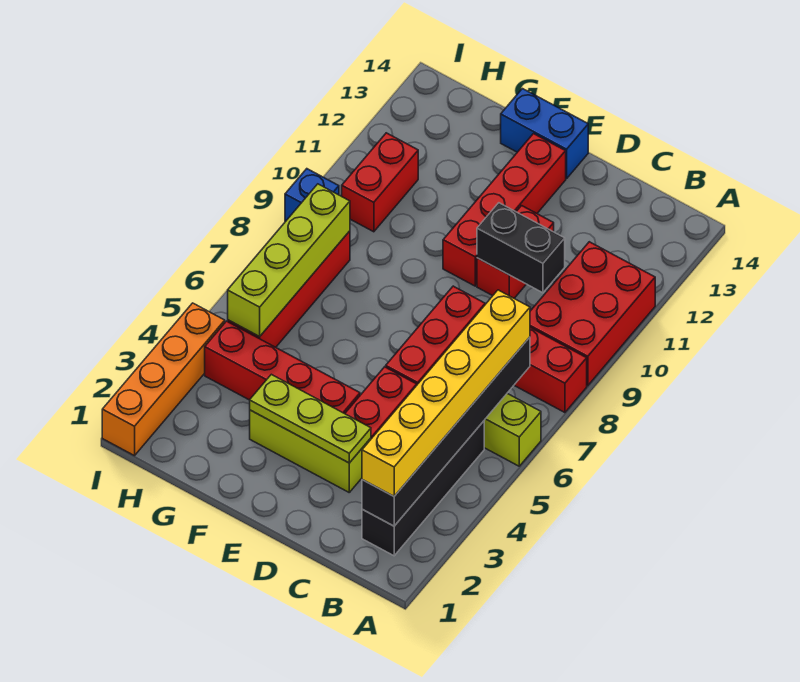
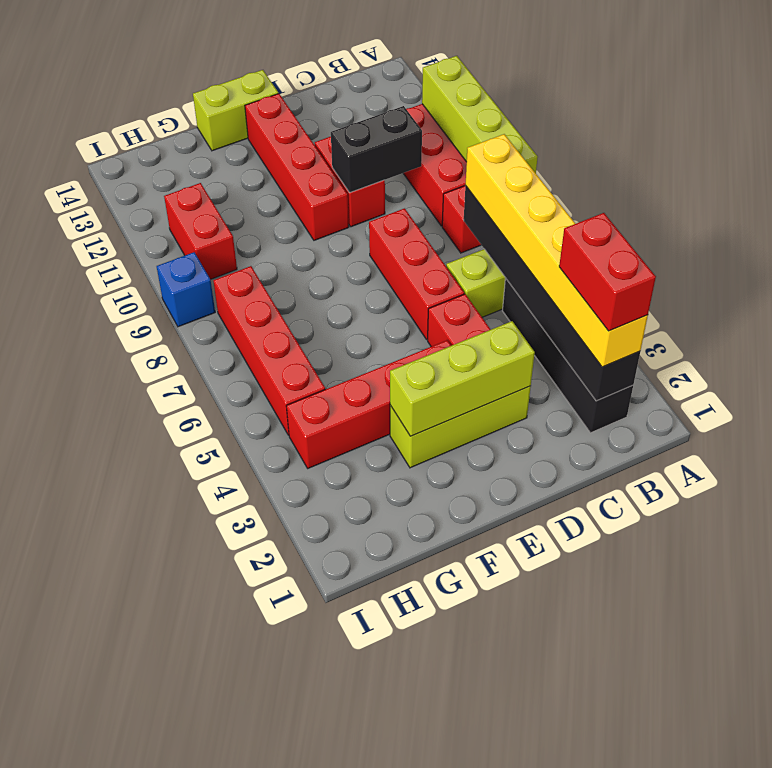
none -> red brick B2:B3 level 4
lime plate D3:F3 level 2 -> lime brick D3:F3 level 2
blue brick E14:F14 level 1 -> lime brick E14:F14 level 1
lime brick H5:H8 level 2 -> lime brick A8:A11 level 2
orange brick I1:I4 level 1 -> none

